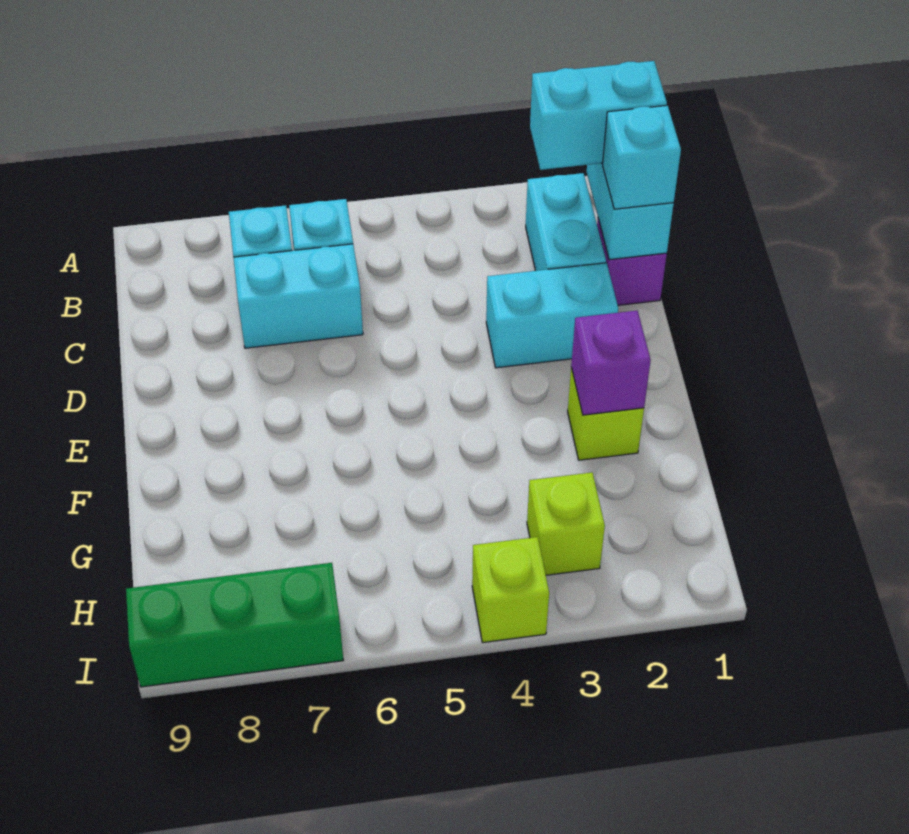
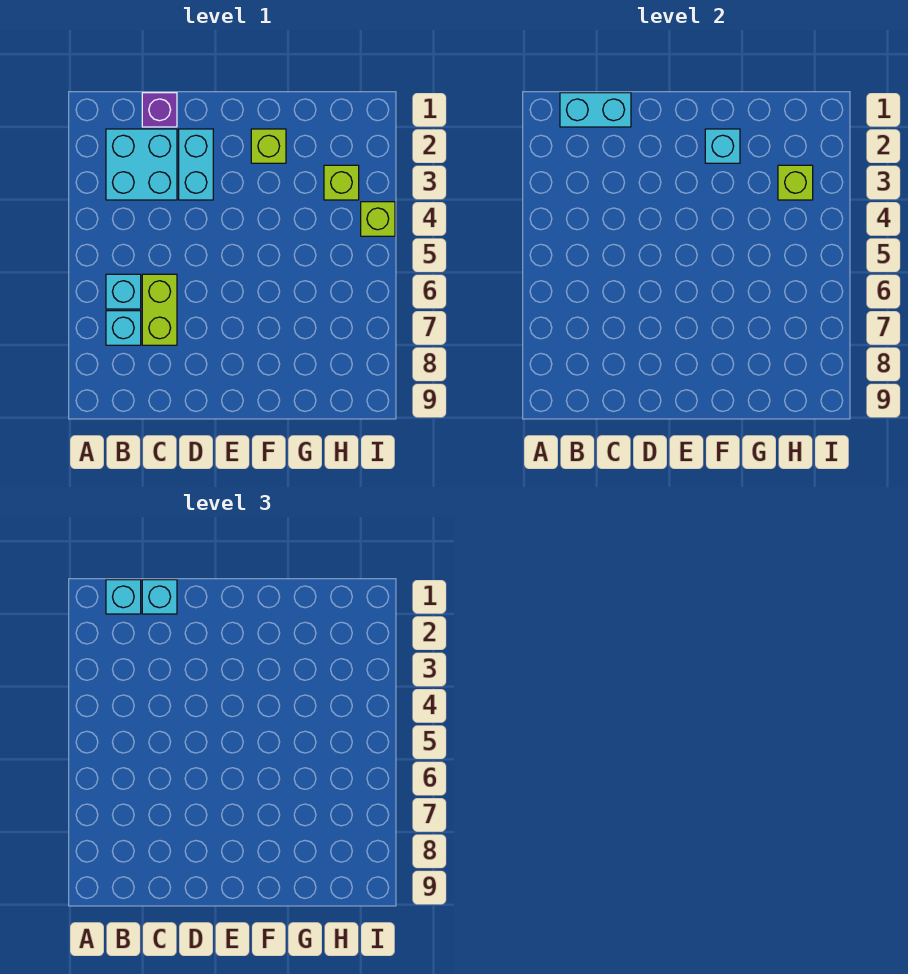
cyan brick B1:B2 level 3 -> cyan brick B1 level 3
cyan brick B2:C2 level 1 -> cyan brick B2:C3 level 1
cyan brick C6:C7 level 1 -> lime brick C6:C7 level 1
purple brick F2 level 2 -> cyan brick F2 level 2
none -> lime brick H3 level 2
green brick I7:I9 level 1 -> none

